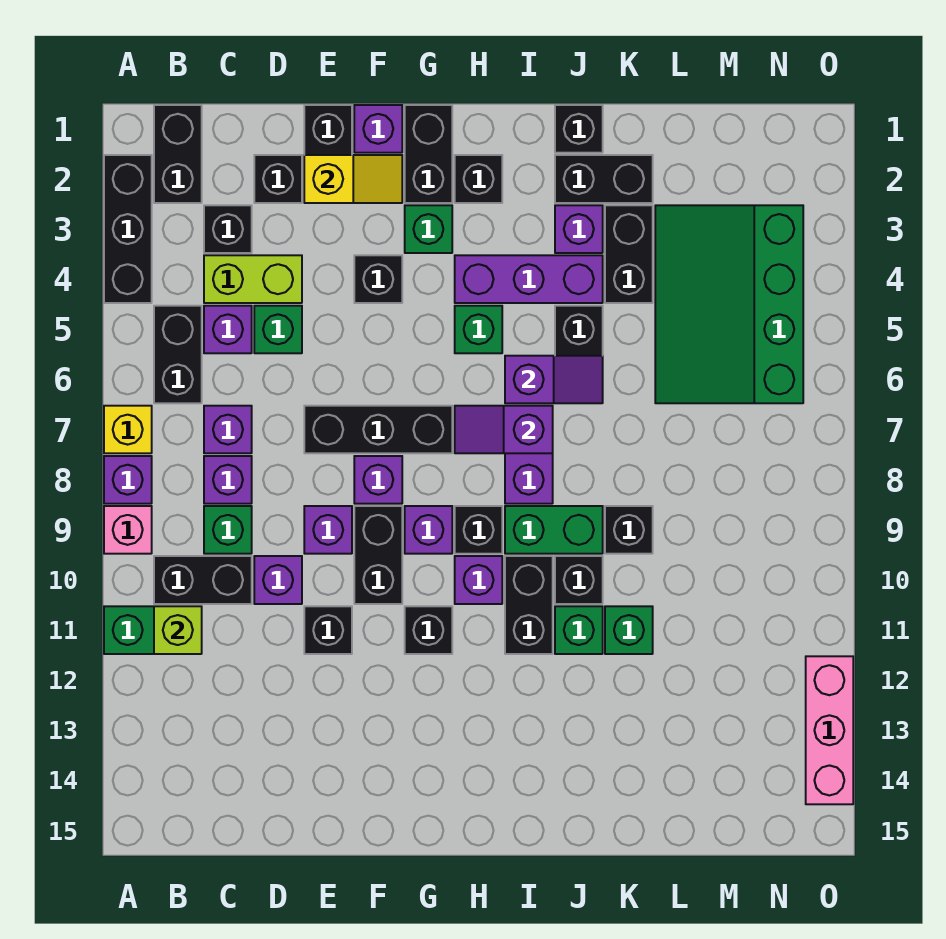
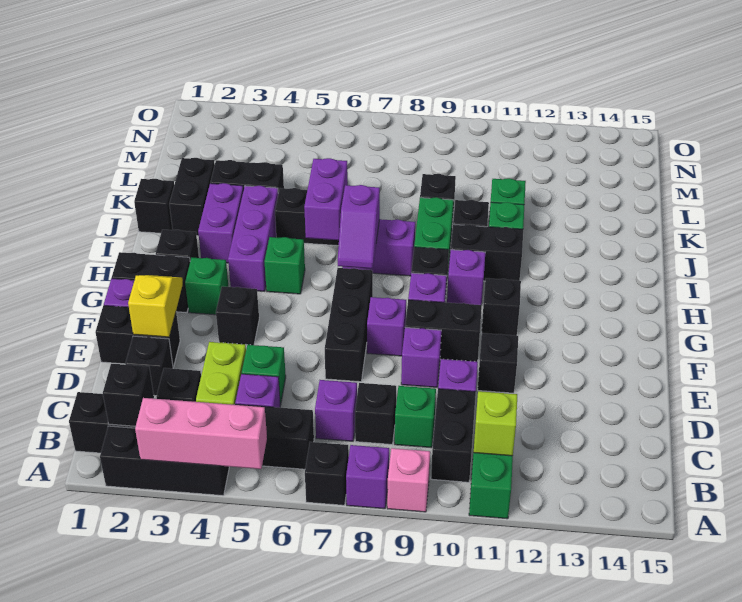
yellow brick A7 level 1 -> black brick A7 level 1
none -> black brick B2 level 2
purple brick C8 level 1 -> black brick C8 level 1
purple slope I6:J6 level 2 top I -> purple brick I6:J6 level 2
purple brick J3 level 1 -> purple brick I3:J3 level 1
green slope L3:N6 level 1 top N -> none
pink brick O12:O14 level 1 -> pink brick A3:A5 level 2

